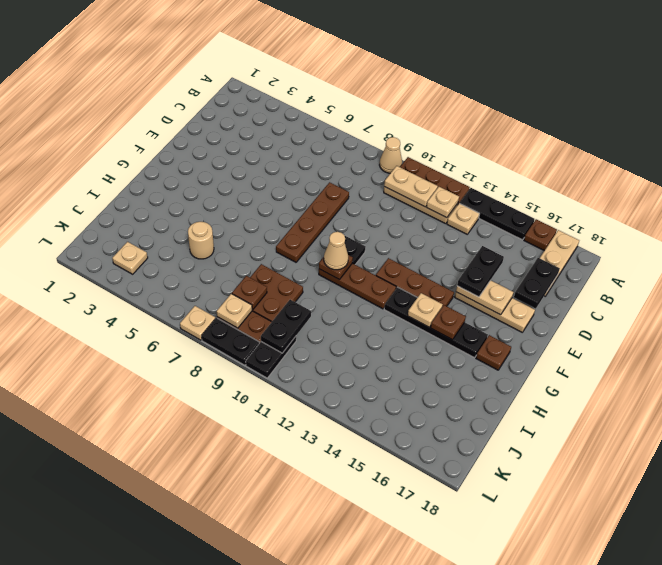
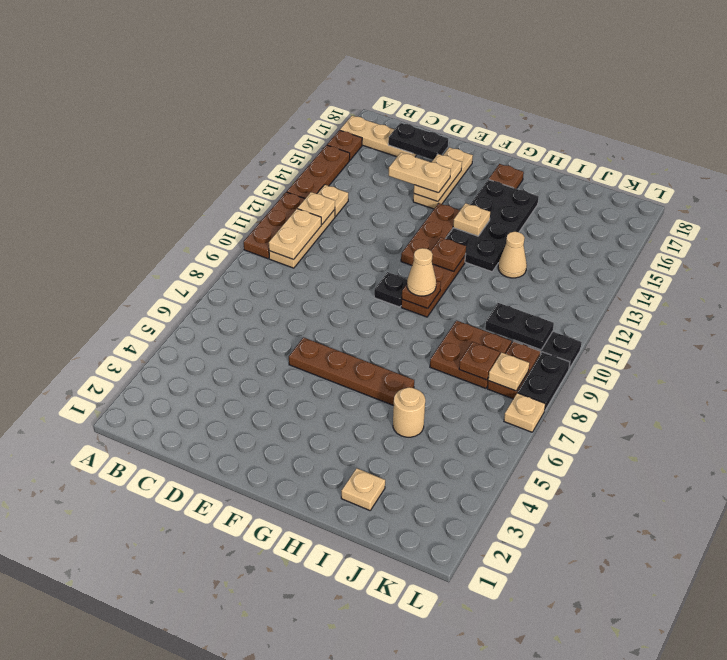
tan cone A9 level 1 -> tan cone I13 level 1
black plate A13:A15 level 1 -> brown plate A13:A15 level 1
brown plate D8:G8 level 1 -> brown plate E6:H6 level 1
black plate D15:E15 level 3 -> tan plate D15:E15 level 3
black plate G13:G16 level 1 -> black plate G13:H16 level 1
brown plate G15 level 2 -> brown plate G12 level 2
tan plate K3 level 1 -> tan plate I2 level 1

